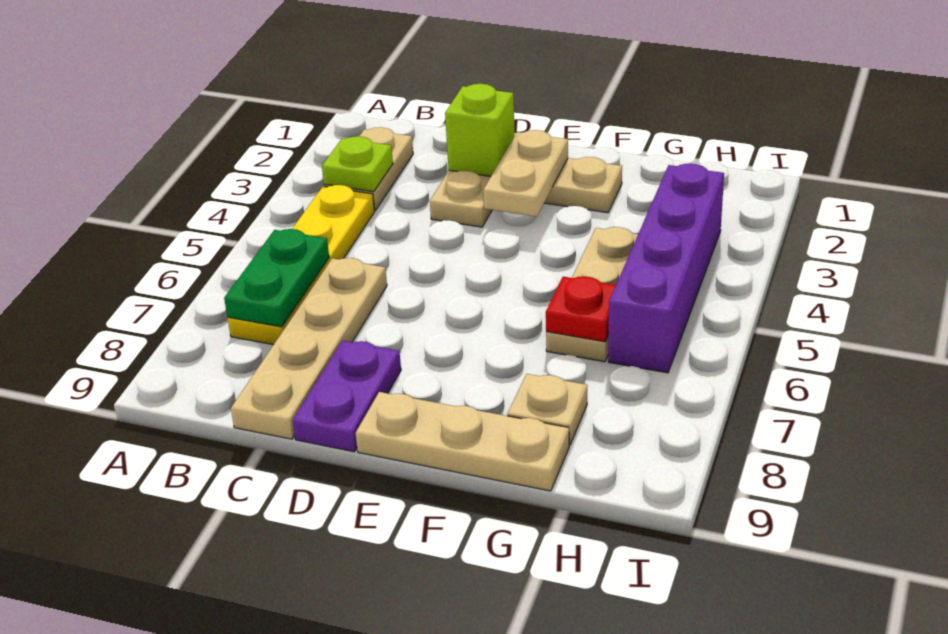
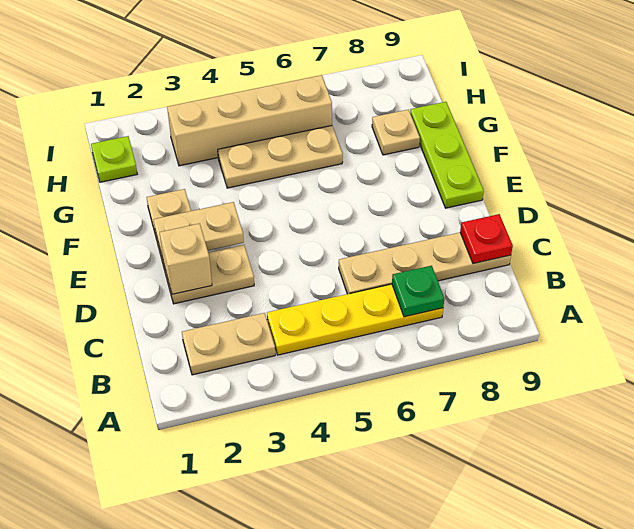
lime plate B3 level 2 -> lime plate H1 level 1
green plate B6:B7 level 2 -> green plate B7 level 2
lime brick D2 level 2 -> tan brick D2 level 2
purple plate D8:D9 level 1 -> none
tan plate E9:G9 level 1 -> lime plate E9:G9 level 1
red plate G6 level 2 -> red plate C9 level 2
purple brick H3:H6 level 1 -> tan brick H3:H6 level 1

